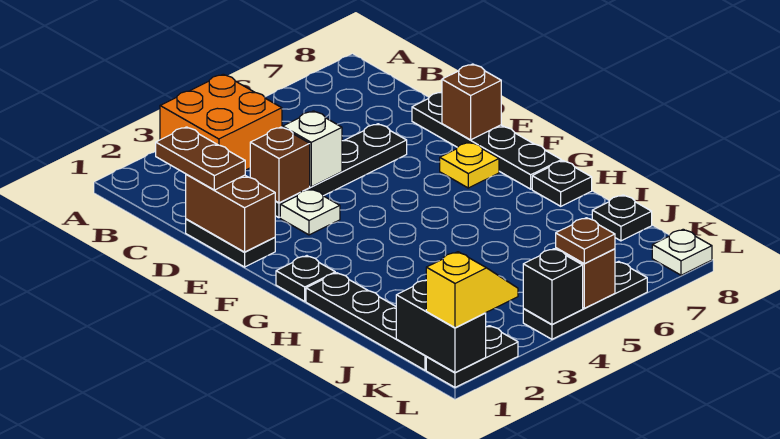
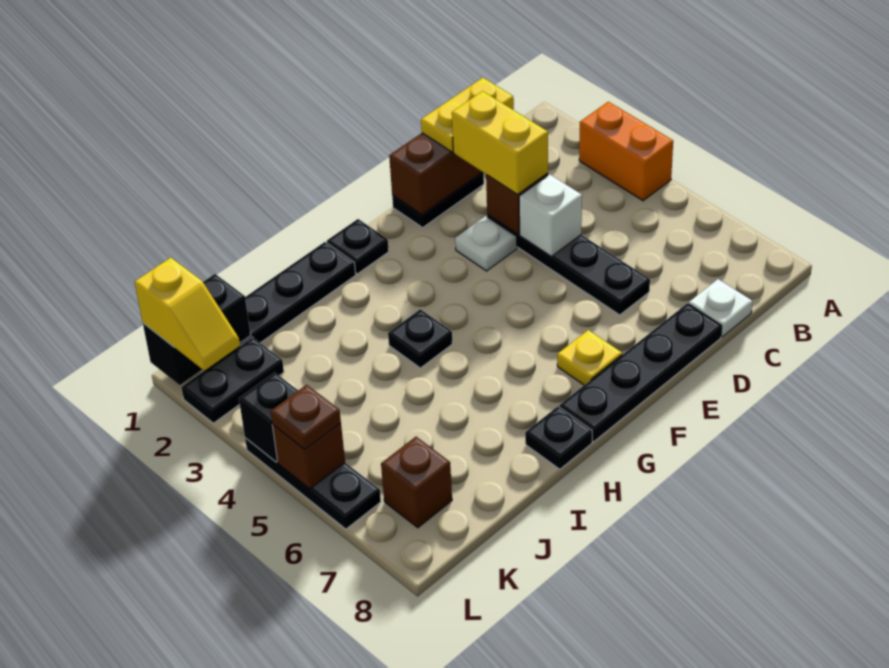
orange brick A3:B4 level 1 -> orange brick A3:A4 level 1
brown plate C1:D1 level 3 -> yellow plate C1:D1 level 3
none -> yellow brick D2:D3 level 3
brown brick E8 level 2 -> brown brick K7 level 1
black plate J8 level 1 -> black plate H4 level 1
black plate L1:L2 level 1 -> black plate K2:L2 level 1
white plate L8 level 1 -> white plate C8 level 1

